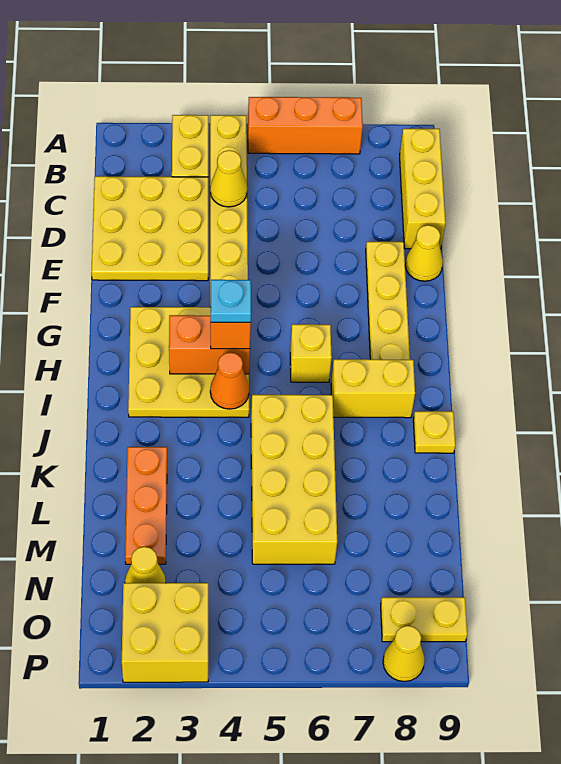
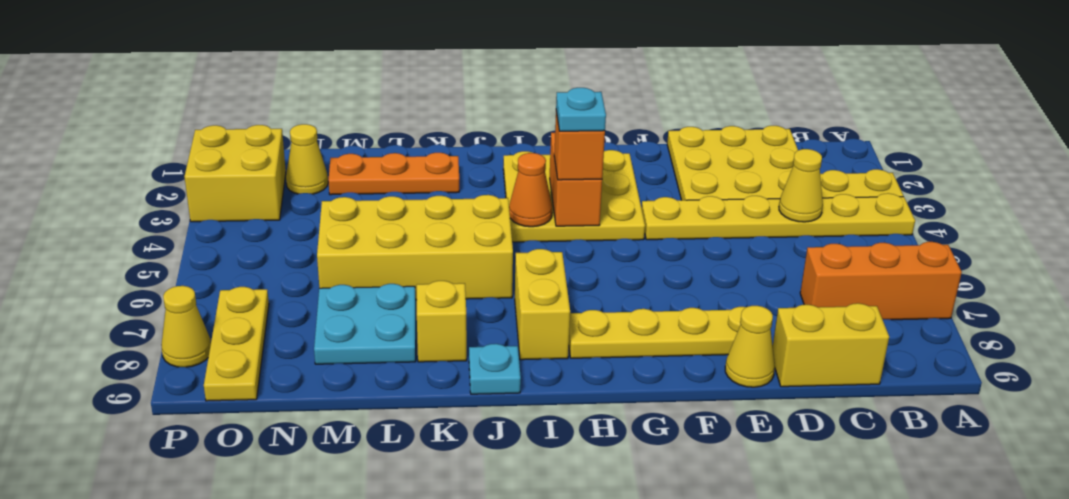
orange brick A5:A7 level 1 -> orange brick A7:C7 level 1
yellow brick B9:D9 level 1 -> yellow brick C9:D9 level 1
yellow brick H6 level 1 -> yellow brick K8 level 1
yellow plate J9 level 1 -> cyan plate J9 level 1
none -> cyan plate L7:M8 level 1
yellow plate O8:O9 level 1 -> yellow plate O7:O9 level 1

